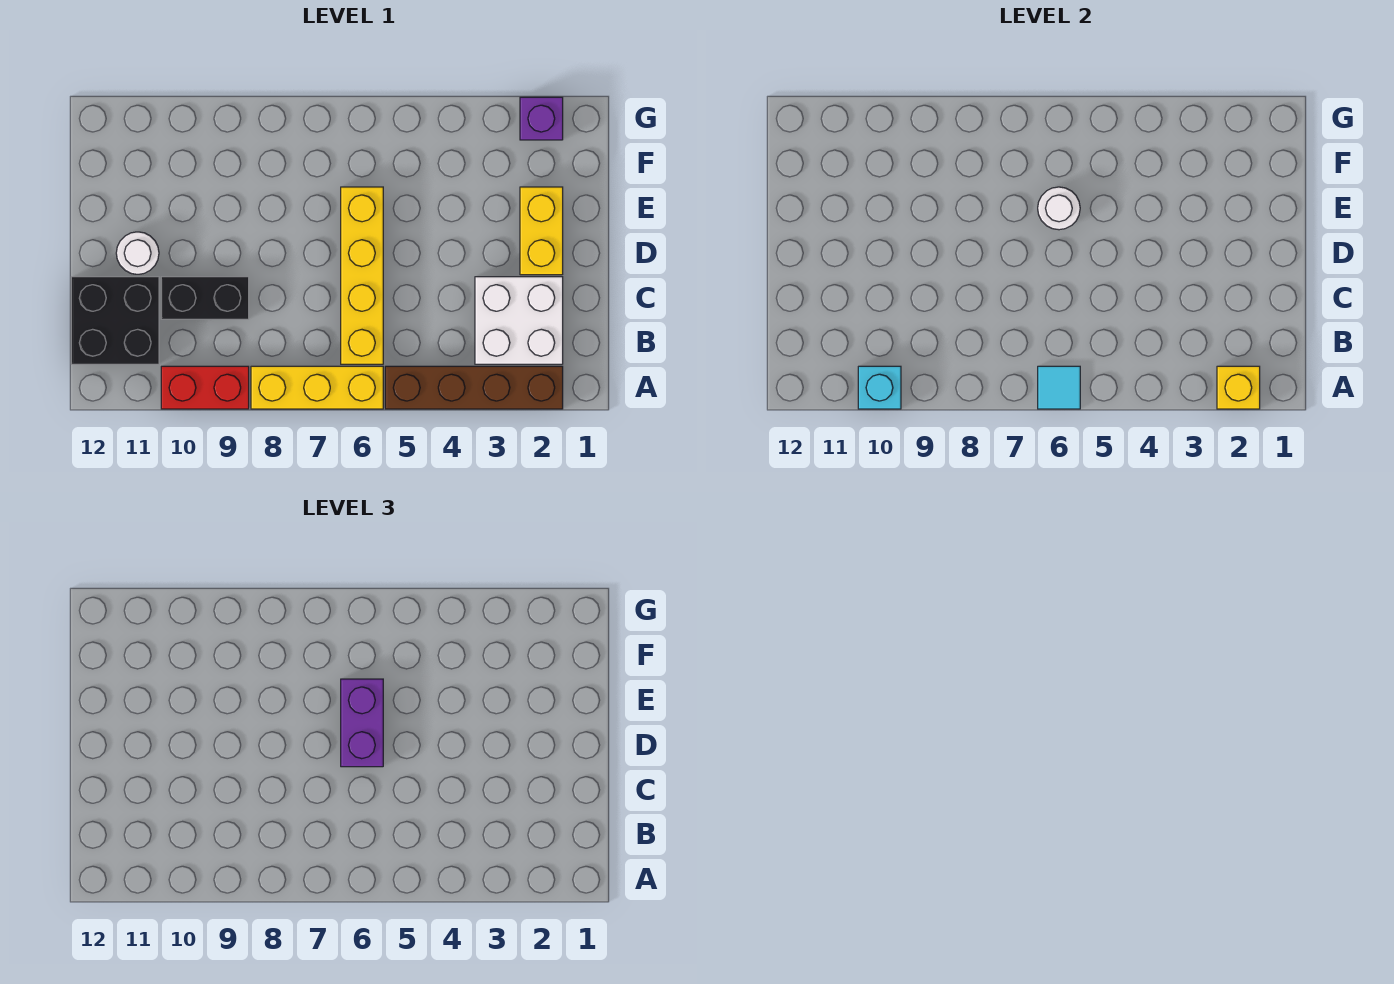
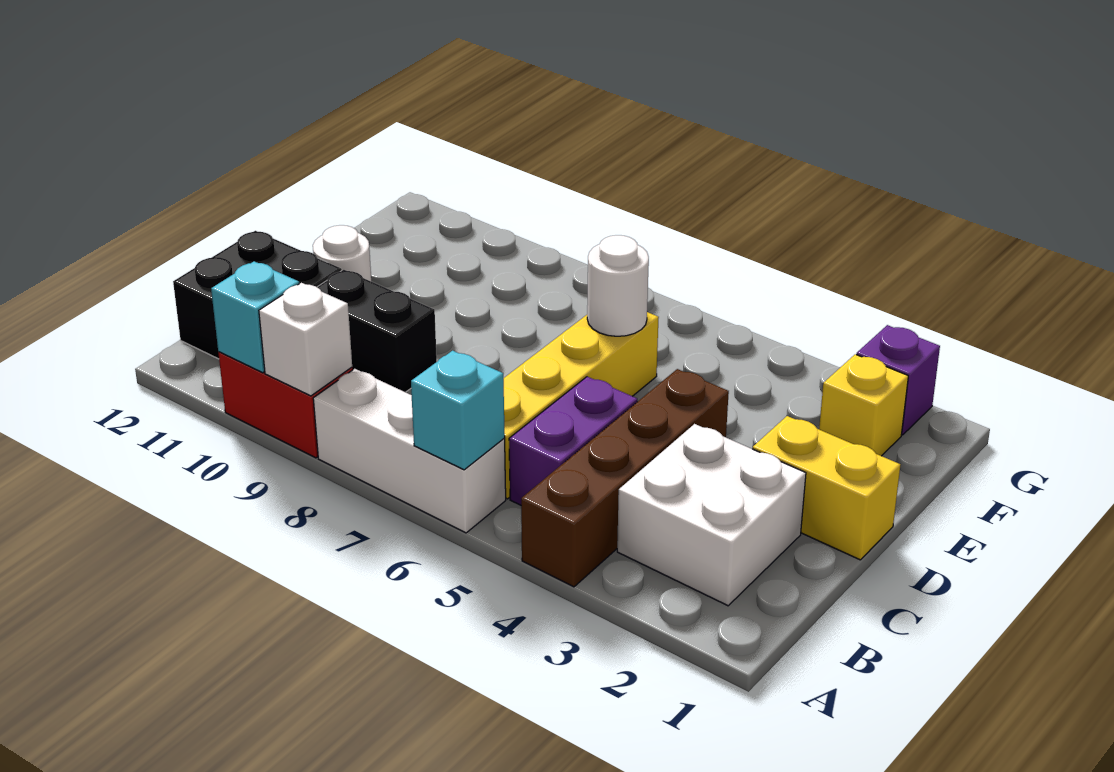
brown brick A2:A5 level 1 -> brown brick A4:D4 level 1
yellow brick A2 level 2 -> yellow brick F2 level 1
yellow brick A6:A8 level 1 -> white brick A6:A8 level 1
cyan tile A6 level 2 -> cyan brick A6 level 2
none -> white brick A9 level 2
yellow brick D2:E2 level 1 -> yellow brick D1:D2 level 1
purple brick D6:E6 level 3 -> purple brick B5:C5 level 1

